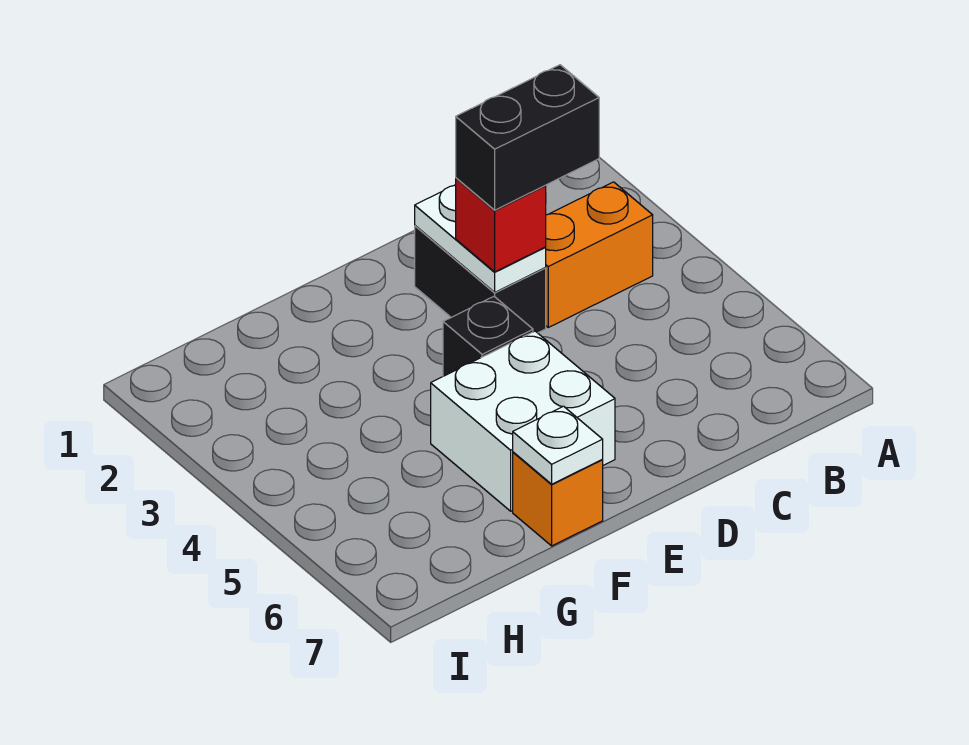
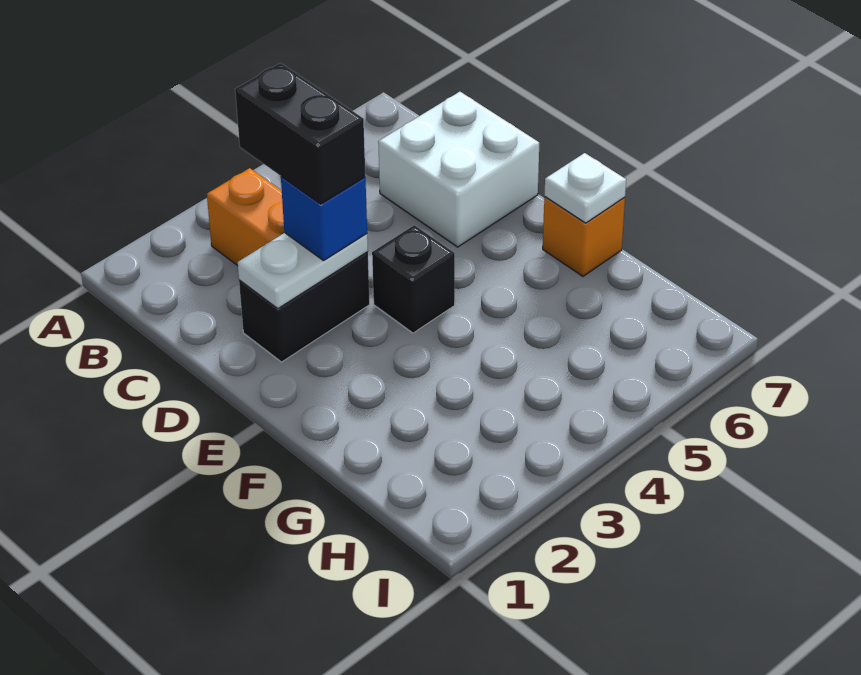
red brick D3 level 3 -> blue brick D3 level 3
white brick E5:F6 level 1 -> white brick C6:D7 level 1

